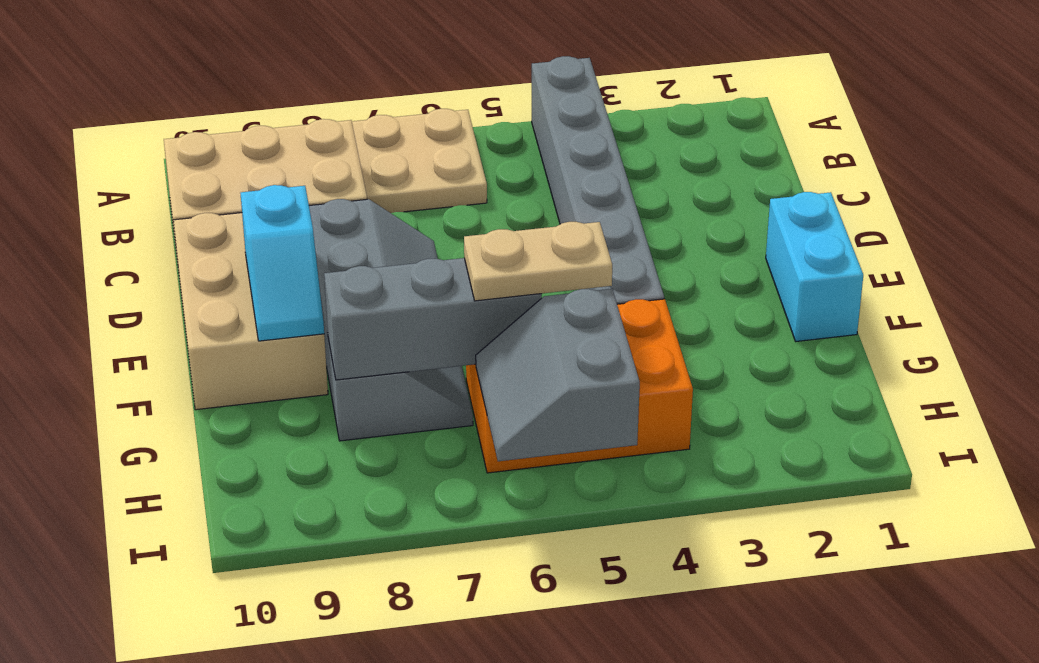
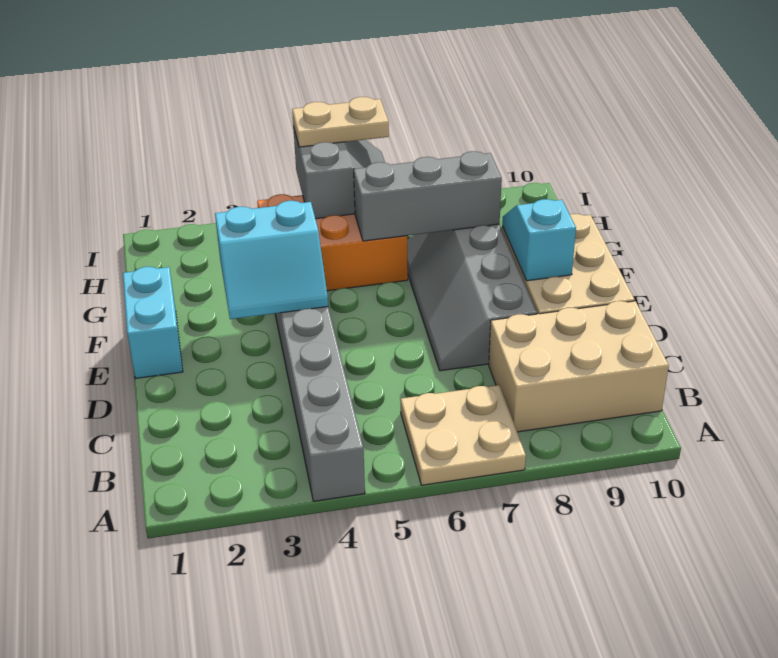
none -> cyan slope E3:F4 level 2 top F
tan plate G5:G6 level 3 -> tan plate I5:I6 level 3

